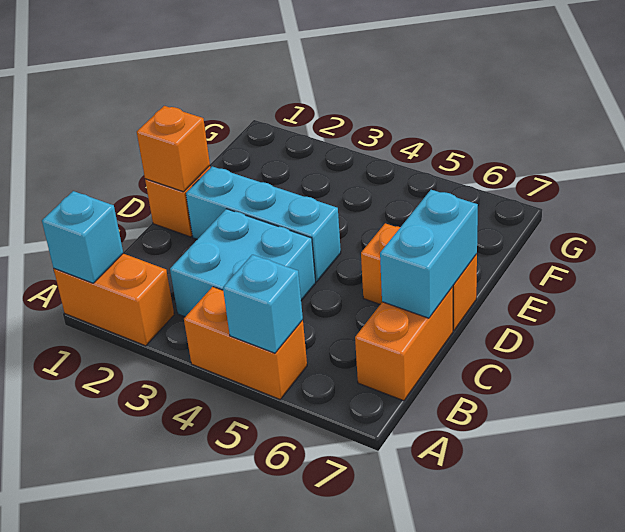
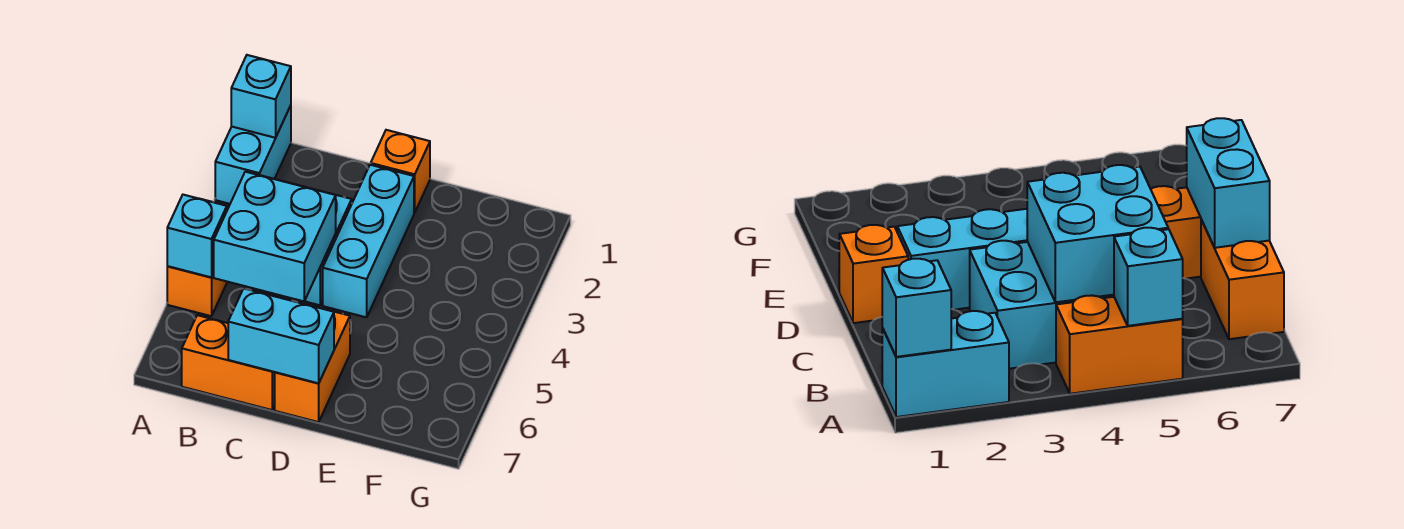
orange brick A1:A2 level 1 -> cyan brick A1:A2 level 1
none -> cyan brick B4:C5 level 2
orange brick D1 level 2 -> none

